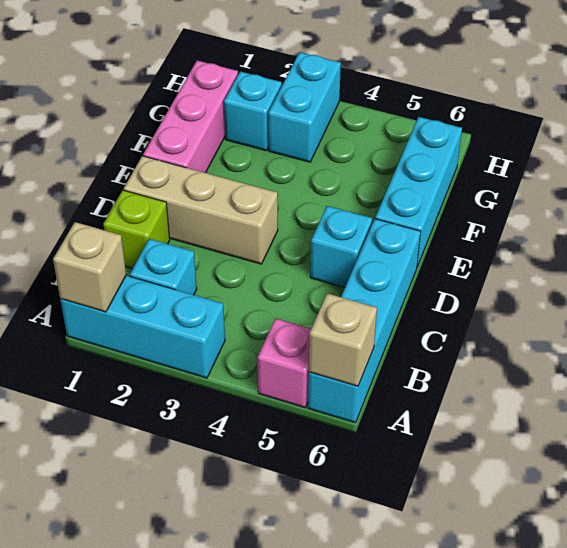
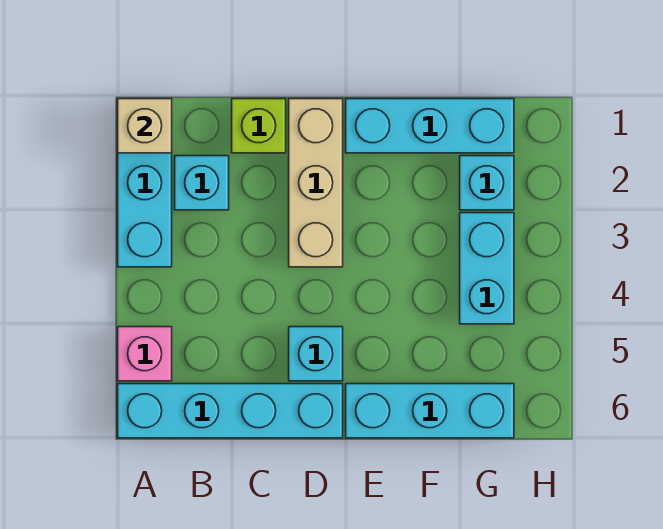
tan brick A6 level 2 -> none
pink brick E1:G1 level 1 -> cyan brick E1:G1 level 1
cyan brick G3:H3 level 1 -> cyan brick G3:G4 level 1

